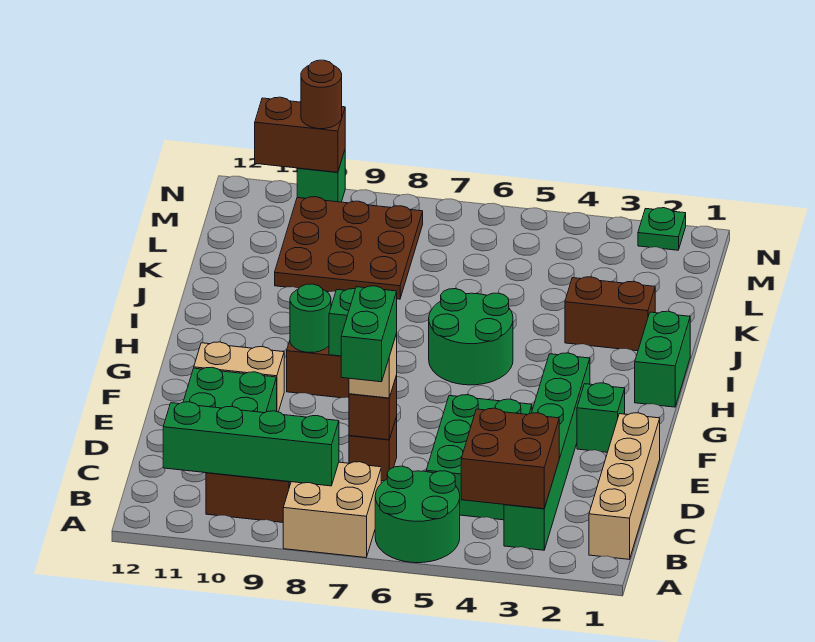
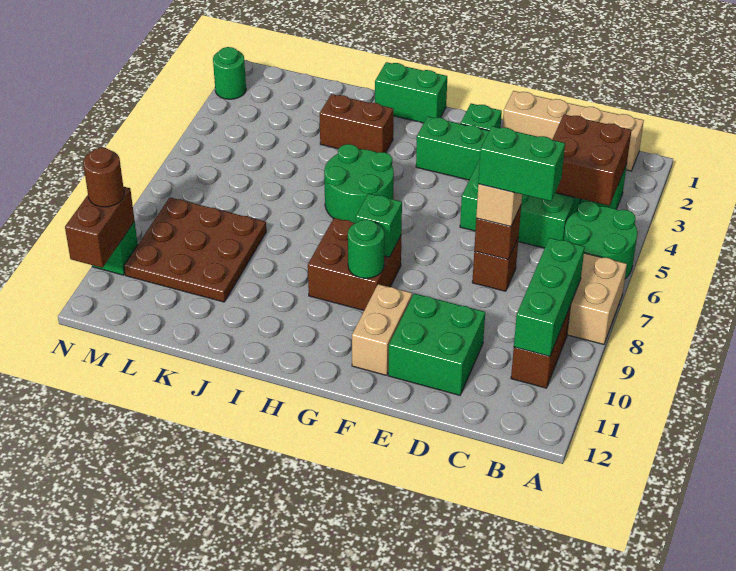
green brick B8:B11 level 2 -> green brick B8:B10 level 2
brown brick J2:J3 level 1 -> brown brick I3:J3 level 1
green plate N2 level 1 -> green round brick N2 level 1

